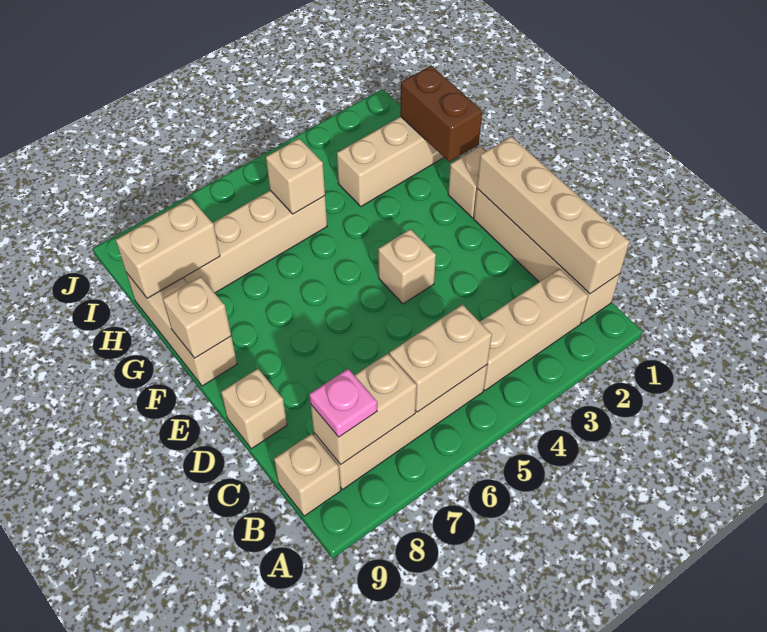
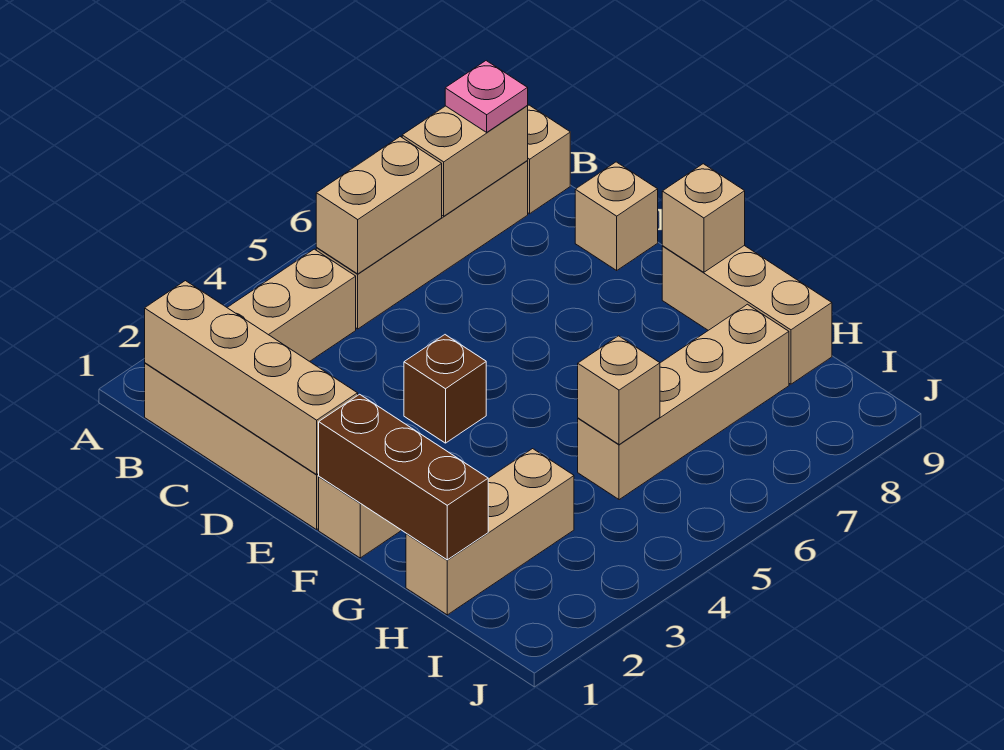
tan brick E4 level 1 -> brown brick E4 level 1
brown brick G1:H1 level 2 -> brown brick F1:H1 level 2
tan brick H8:H9 level 2 -> none

